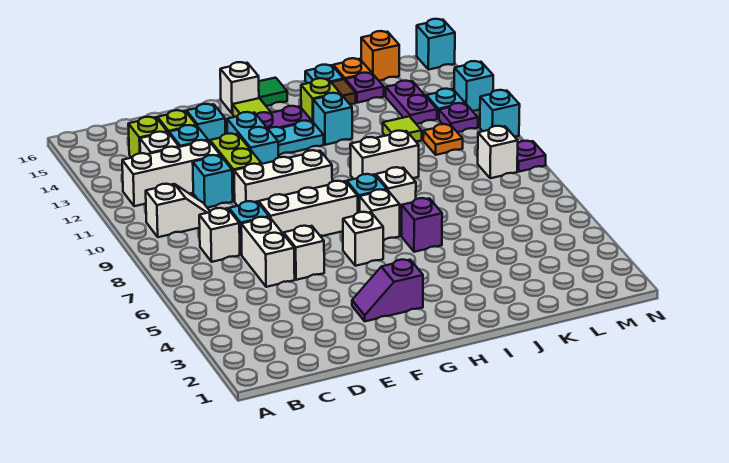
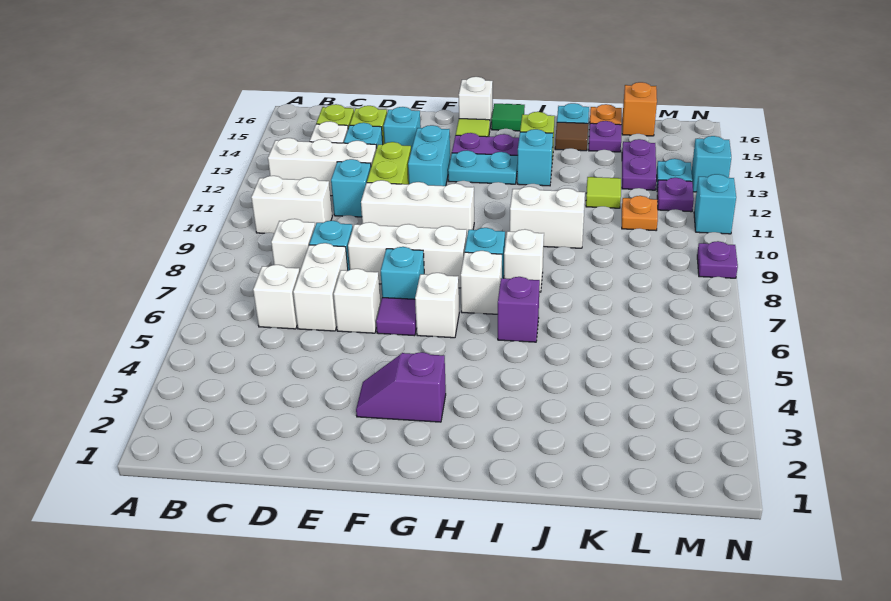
white slope B10:C10 level 1 top B -> white brick B10:C10 level 1
none -> purple tile F6 level 1
white brick M9 level 1 -> white brick C6 level 1
cyan brick N16 level 1 -> cyan brick F7 level 1

